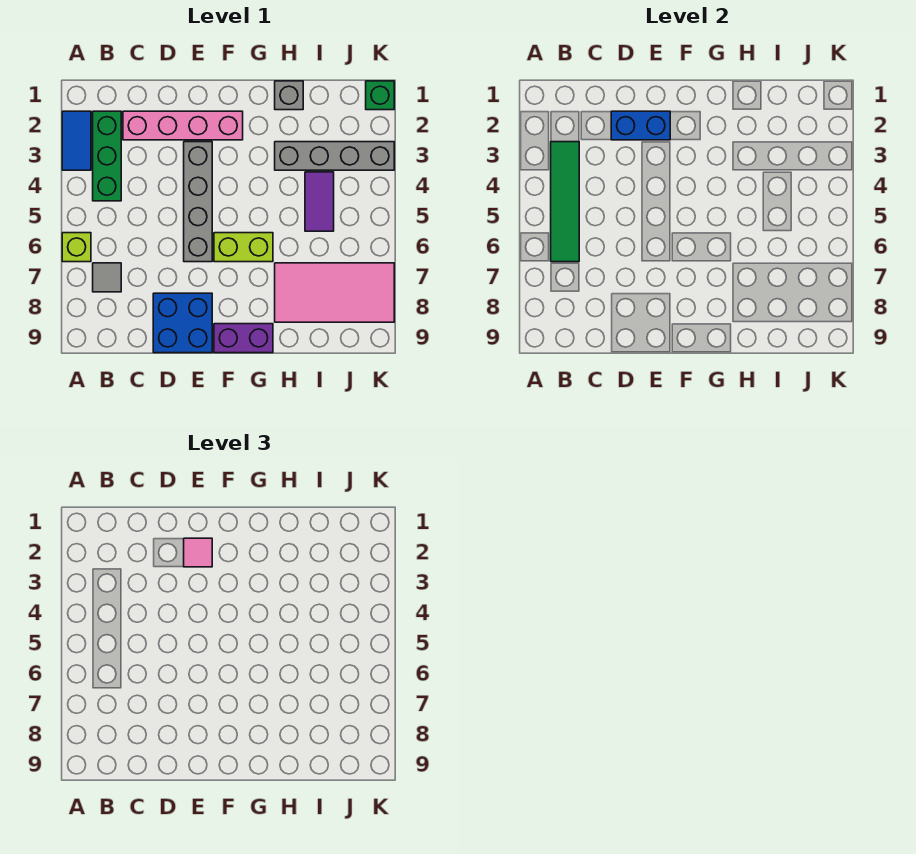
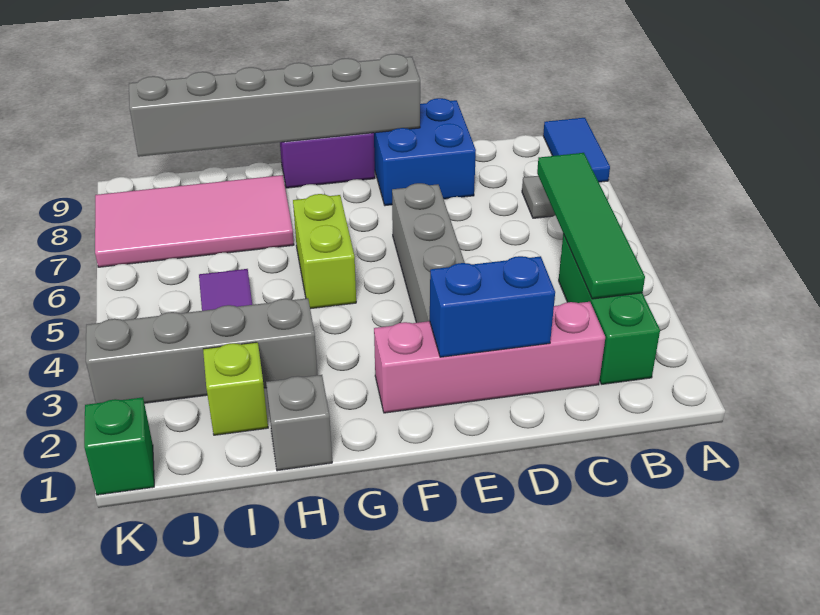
blue tile A2:A3 level 1 -> blue tile A8:A9 level 1
lime brick A6 level 1 -> lime brick I2 level 1
pink tile E2 level 3 -> none
none -> grey brick E9:J9 level 2
lime brick F6:G6 level 1 -> lime brick G5:G6 level 1

